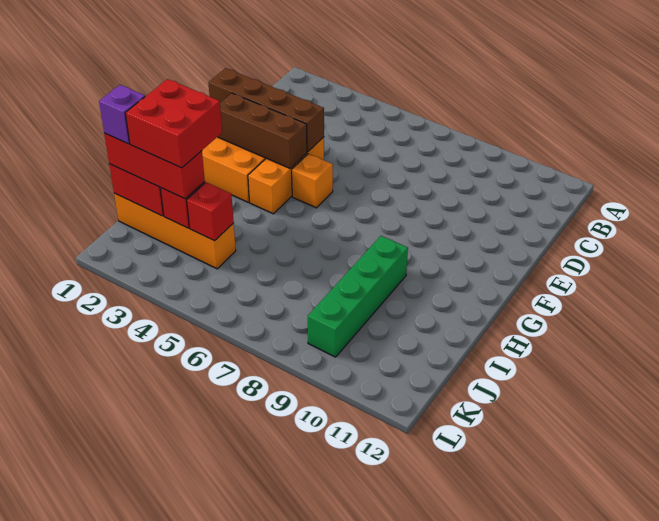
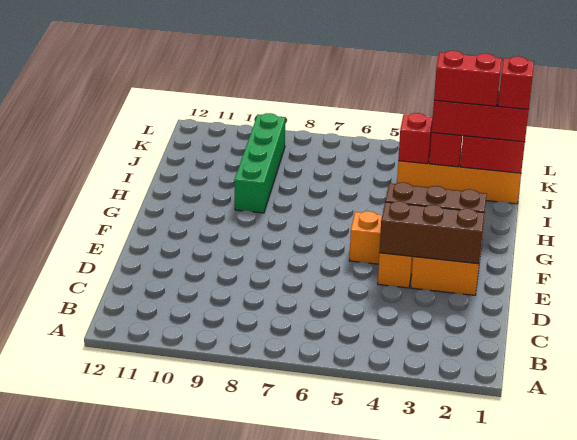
brown brick E1:E4 level 2 -> brown brick E2:E4 level 2
red brick I2:J3 level 4 -> red brick J2:J3 level 4
purple brick J1 level 4 -> red brick J1 level 4

